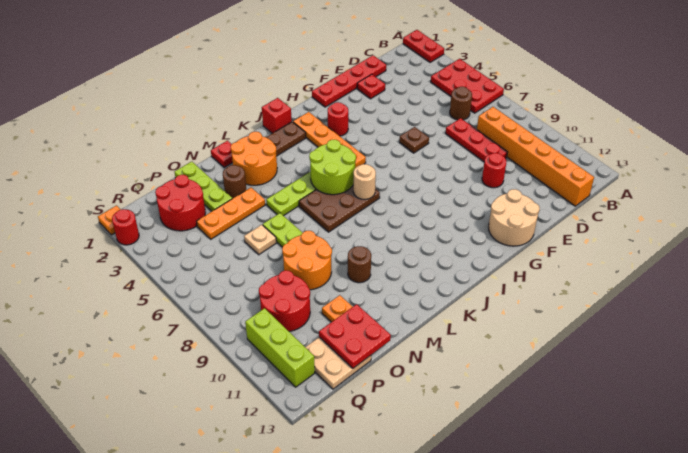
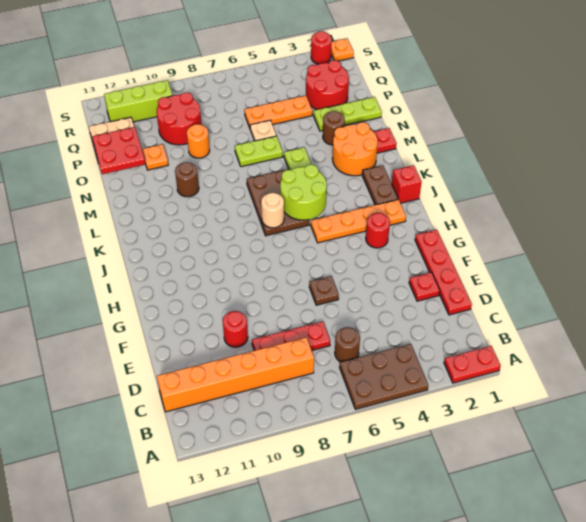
red plate A4:B6 level 1 -> brown plate A4:B6 level 1
tan round brick F12:G13 level 1 -> none
orange plate N4:P4 level 1 -> orange plate P4:P6 level 1
orange round brick N8:O9 level 1 -> orange round brick O9 level 1

